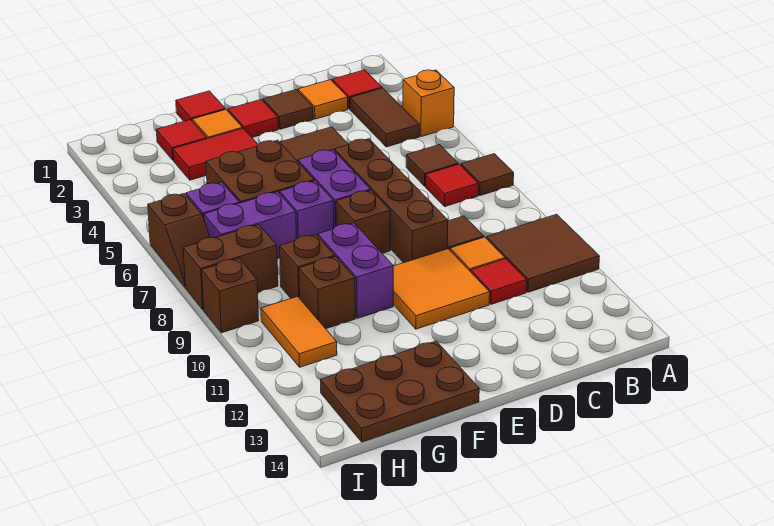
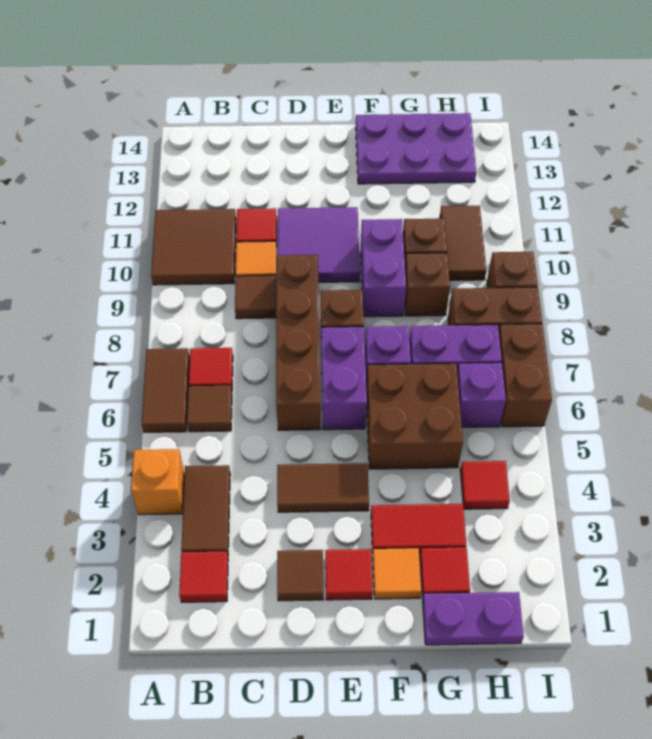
brown tile A7 level 1 -> brown tile A6:A7 level 1
orange tile C2 level 1 -> none
orange tile D10:E11 level 1 -> purple tile D10:E11 level 1
red tile F1 level 1 -> red tile H4 level 1
brown plate F13:H14 level 1 -> purple plate F13:H14 level 1
none -> purple plate G1:H1 level 1
orange tile H10:H11 level 1 -> brown tile H10:H11 level 1
brown slope I6:I7 level 1 top 6 -> brown brick I6:I7 level 1

